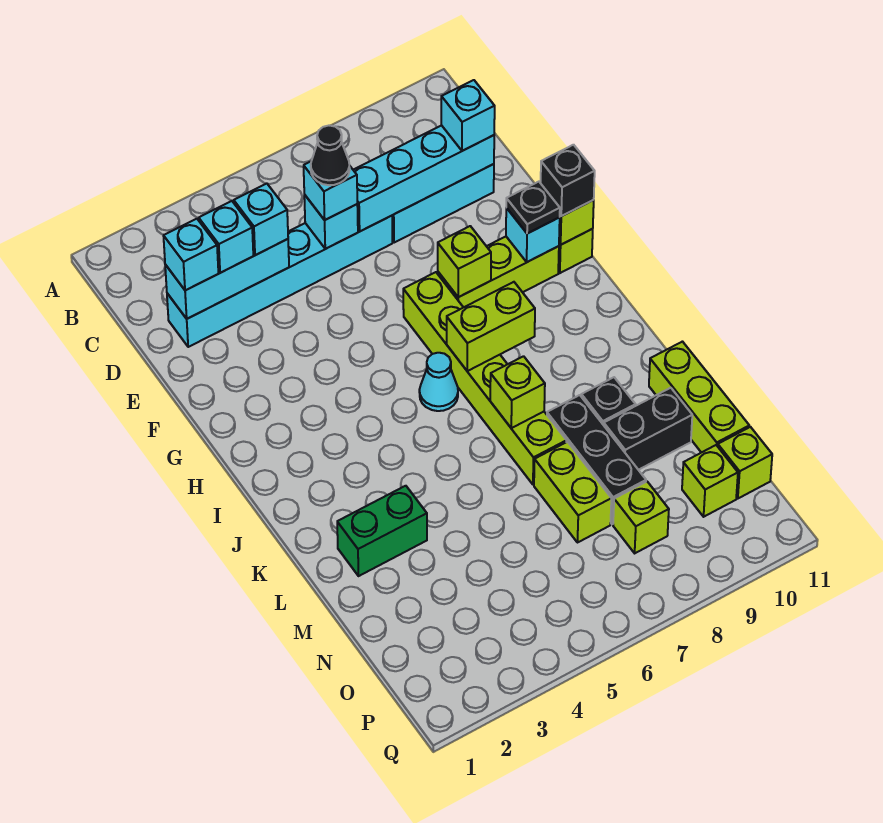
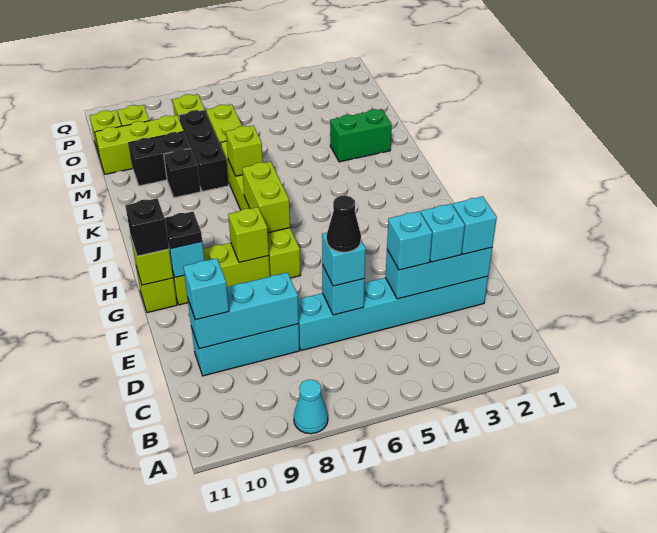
cyan brick D7:D10 level 2 -> cyan brick D8:D10 level 2
cyan cone I6 level 1 -> cyan cone A8 level 1
lime brick I7:I8 level 2 -> lime brick H7:I7 level 2
lime brick L11:N11 level 1 -> lime brick N9:N11 level 1

